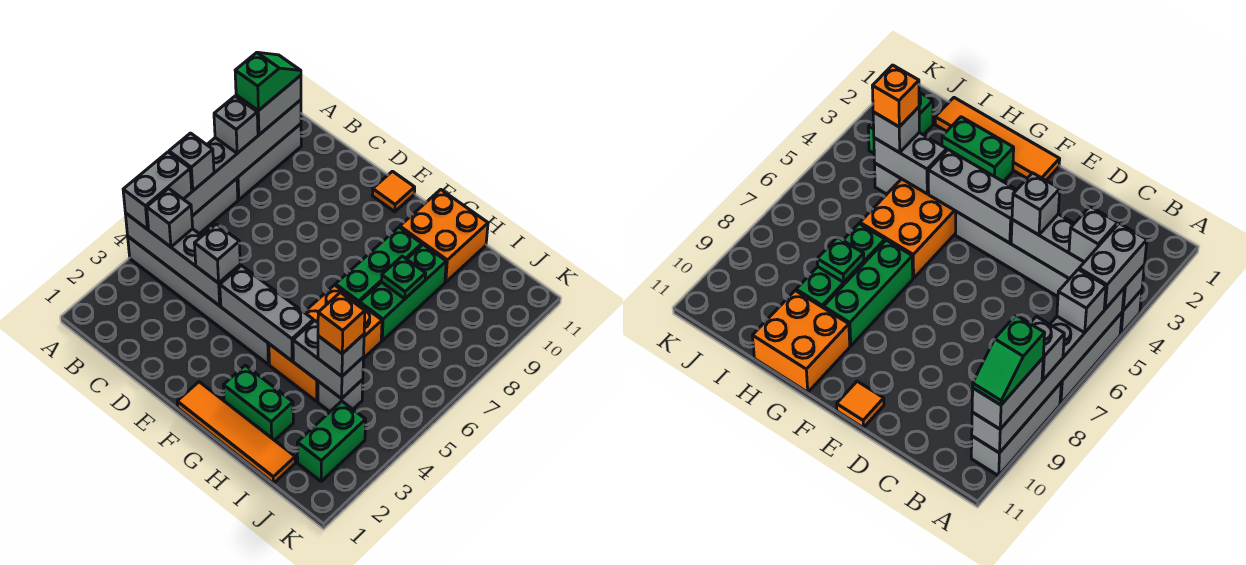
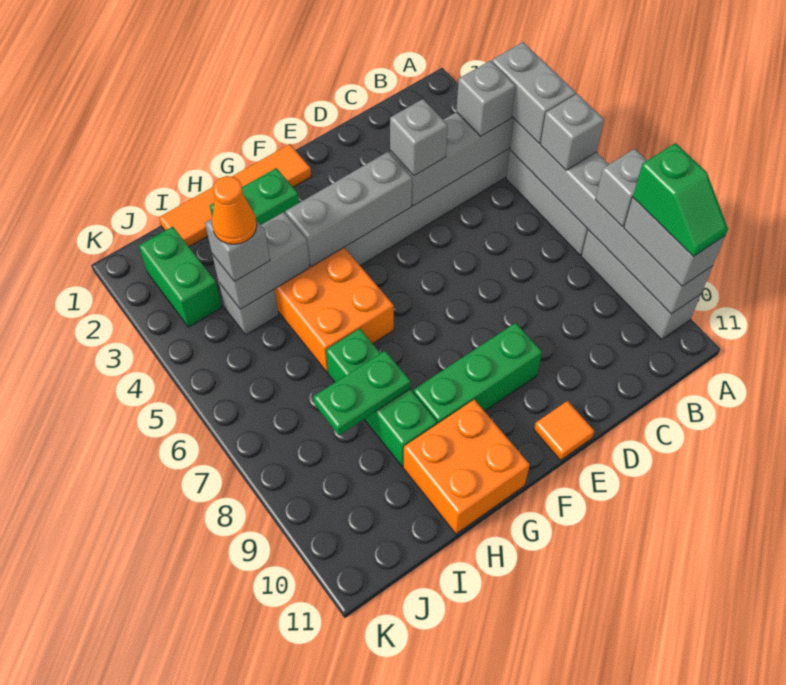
green brick G7:G9 level 1 -> green brick E9:G9 level 1
green plate H8 level 2 -> green plate H8:I8 level 2
orange brick I4 level 4 -> orange cone I4 level 4

